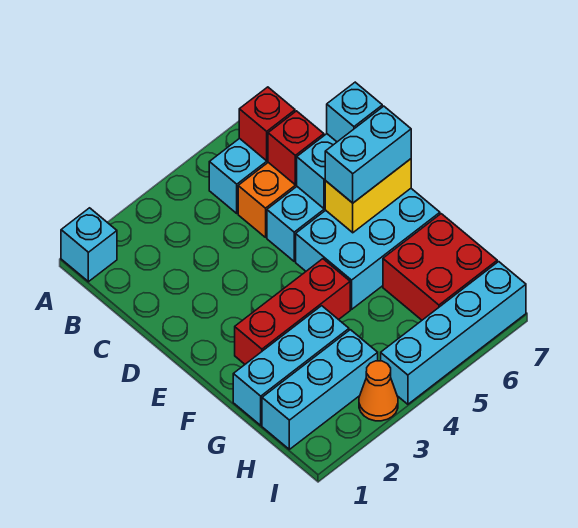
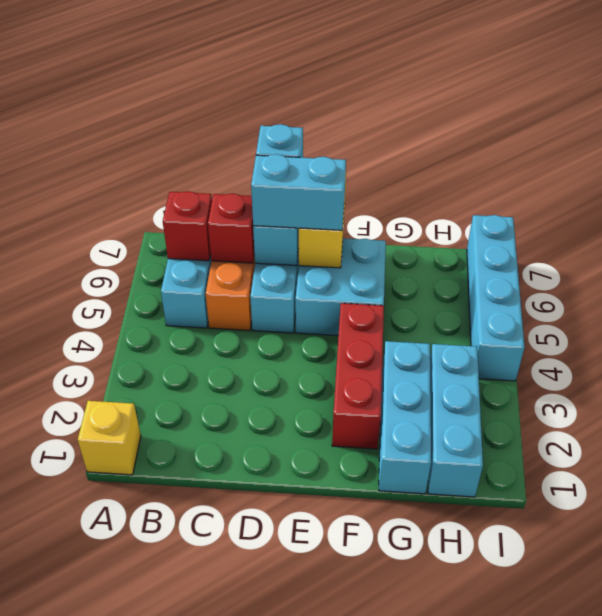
cyan brick A1 level 1 -> yellow brick A1 level 1
cyan brick E5:F7 level 1 -> cyan brick E5:F6 level 1
cyan brick E6:E7 level 3 -> cyan brick D6:E6 level 3
red brick G6:H7 level 1 -> none
orange cone I3 level 1 -> none

